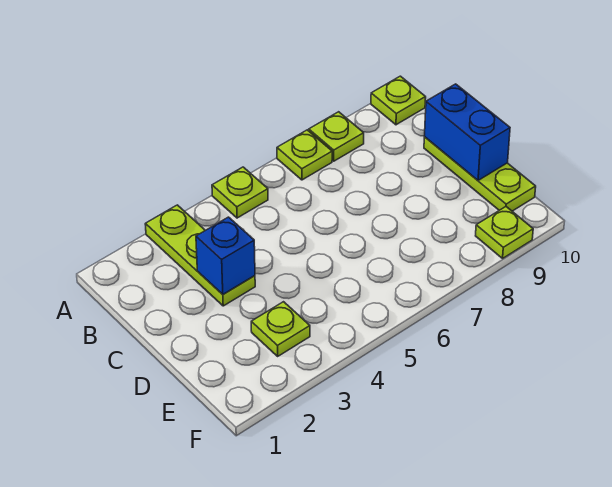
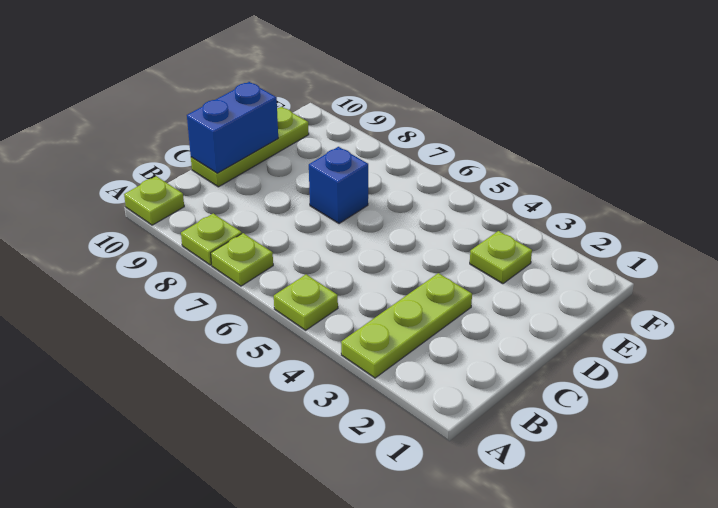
blue brick C3 level 2 -> blue brick D7 level 1
lime plate F9 level 1 -> none

